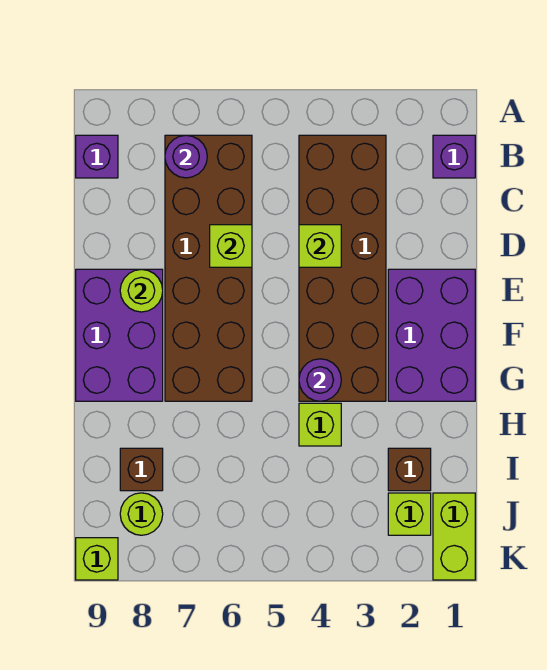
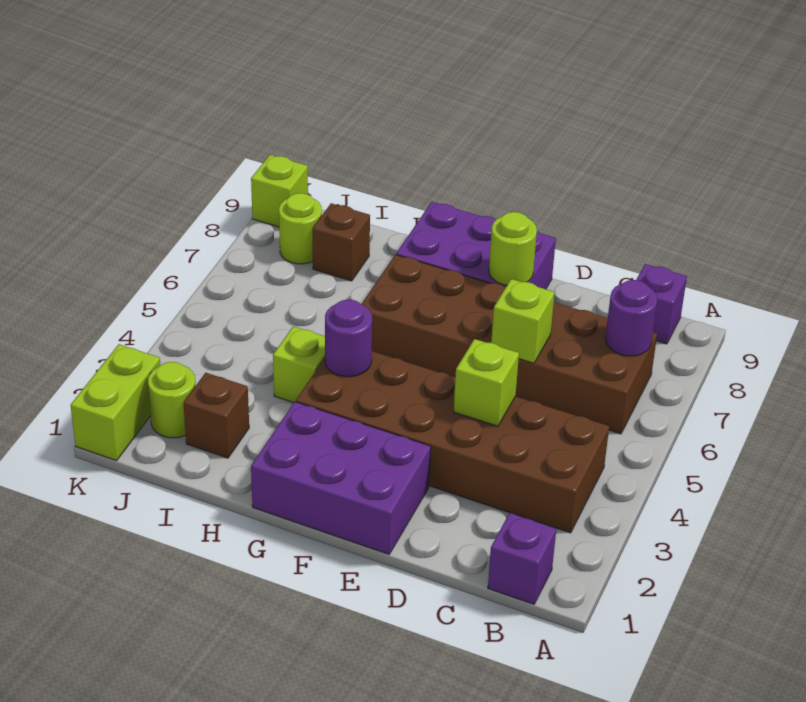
lime brick J1:K1 level 1 -> lime brick K1:K2 level 1
lime brick J2 level 1 -> lime round brick J2 level 1

